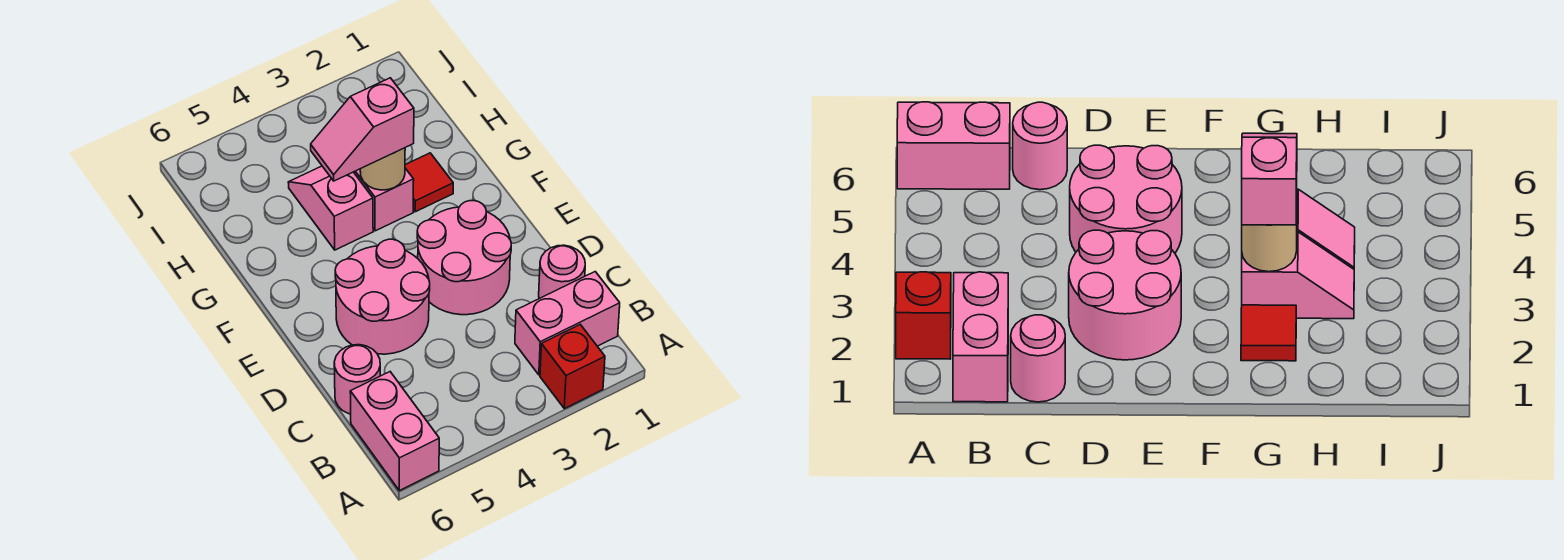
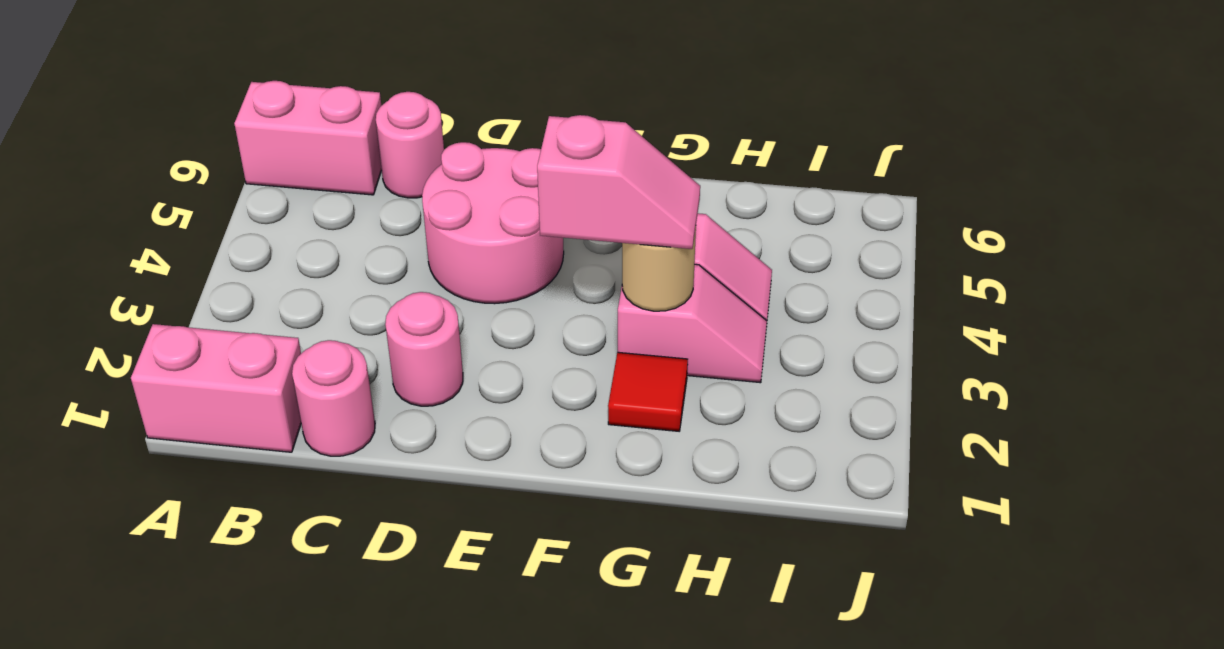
red brick A2 level 1 -> none
pink brick B1:B2 level 1 -> pink brick A1:B1 level 1
pink round brick D2:E3 level 1 -> pink round brick D2 level 1
pink slope G3:G4 level 3 top 3 -> pink slope F3:G3 level 3 top F

